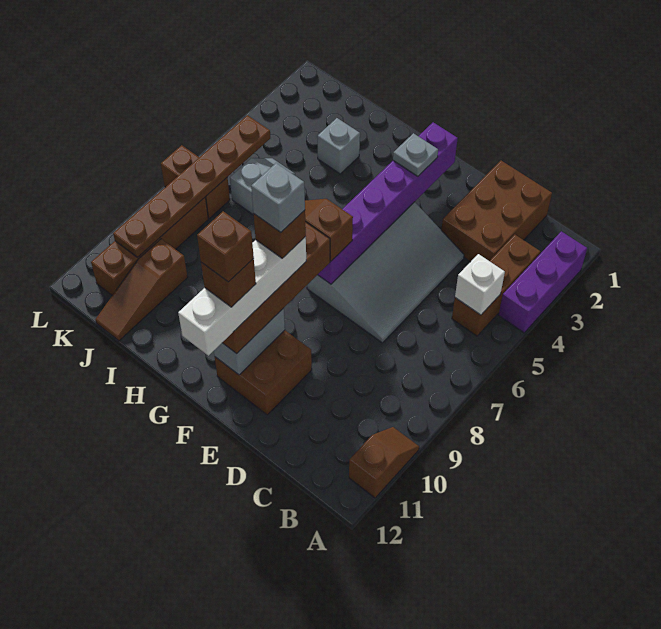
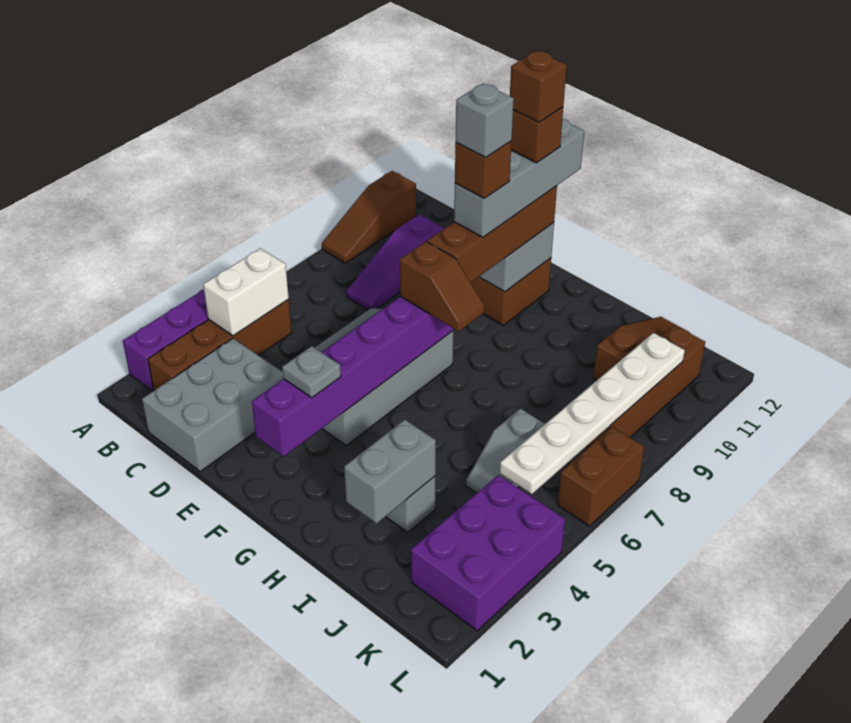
brown slope A10:A11 level 1 top 11 -> brown slope A9:A11 level 1 top 11
brown brick B3:B5 level 1 -> brown brick B2:B5 level 1
white brick B5 level 2 -> white brick B4:B5 level 2
brown brick C1:D3 level 1 -> grey brick C1:D3 level 1
none -> purple slope C8:C10 level 1 top 10
white brick F9:F12 level 4 -> grey brick F9:F12 level 4
none -> grey brick I2:I3 level 2
none -> purple brick K2:L4 level 1
brown plate K5:K10 level 2 -> white plate K5:K10 level 2
brown brick K7:L7 level 1 -> brown brick L6:L7 level 1

